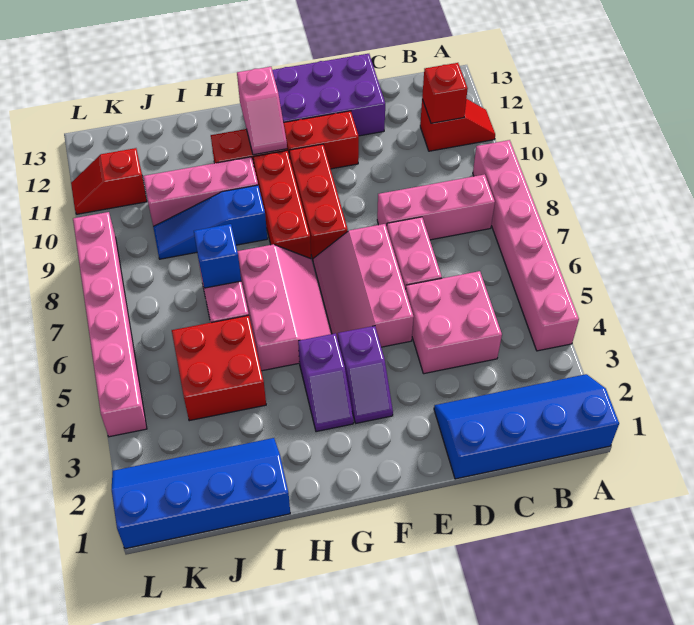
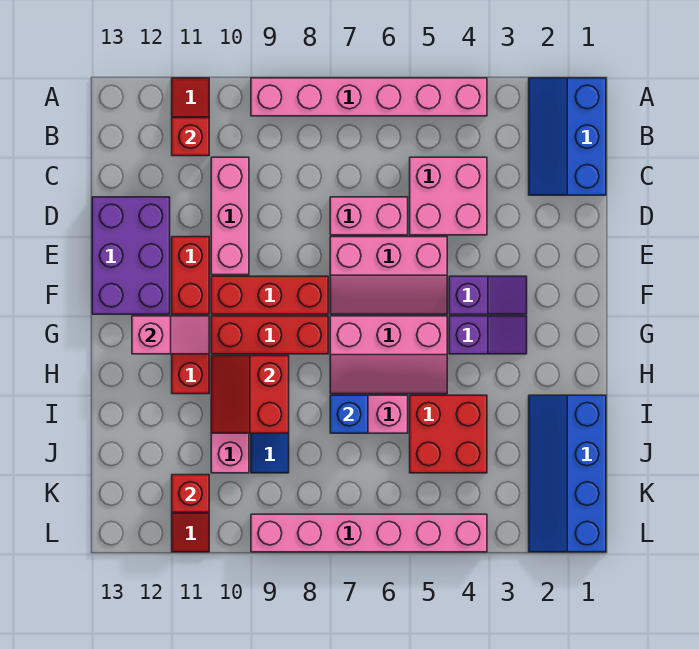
blue slope A1:D2 level 1 top 1 -> blue slope A1:C2 level 1 top 1
pink brick B8:D8 level 1 -> pink brick C10:E10 level 1
pink slope G5:H7 level 1 top H -> pink slope G5:H7 level 1 top G
none -> red slope H9:I10 level 2 top 9
none -> red brick K11 level 2

